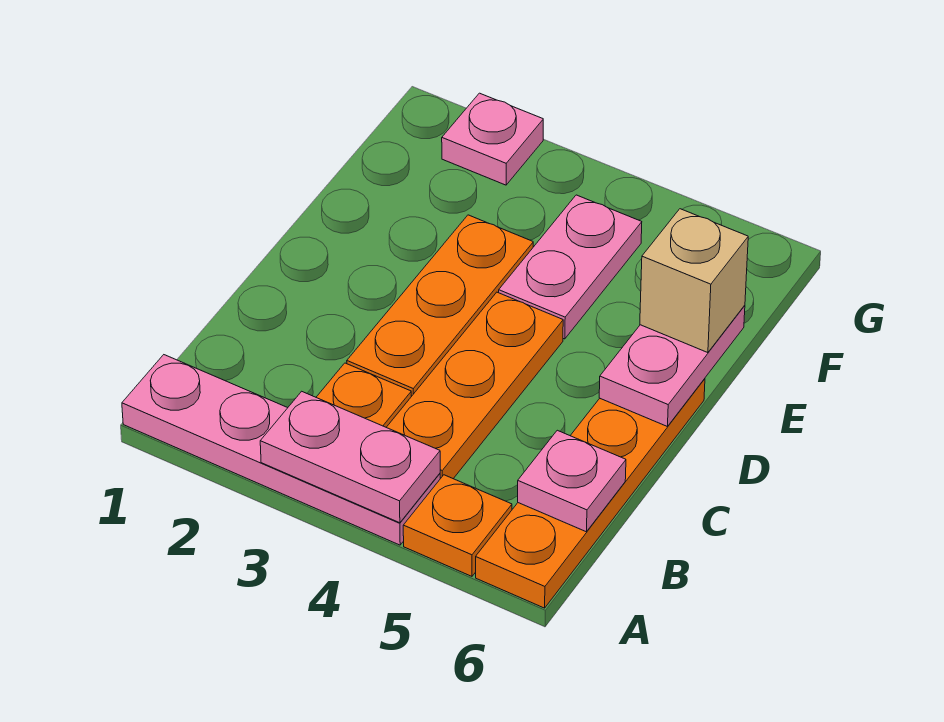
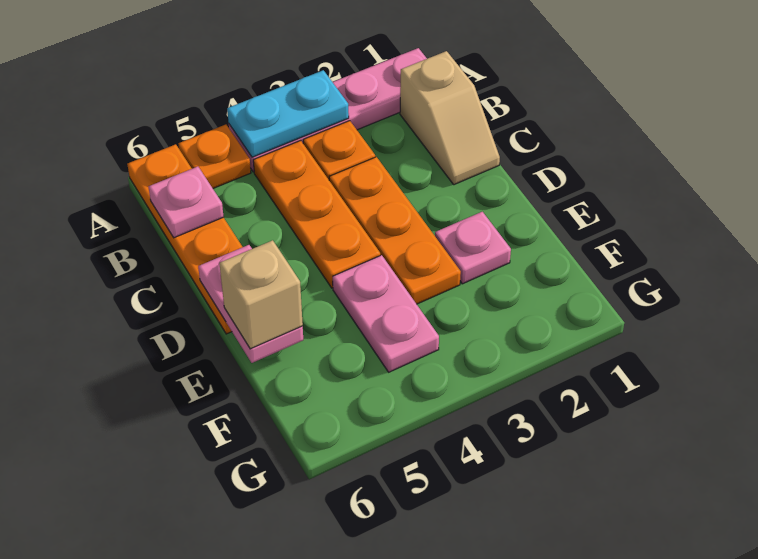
pink plate A3:A4 level 2 -> cyan plate A3:A4 level 2
none -> tan slope B1:C1 level 1 top B
pink plate G2 level 1 -> pink plate E2 level 1

